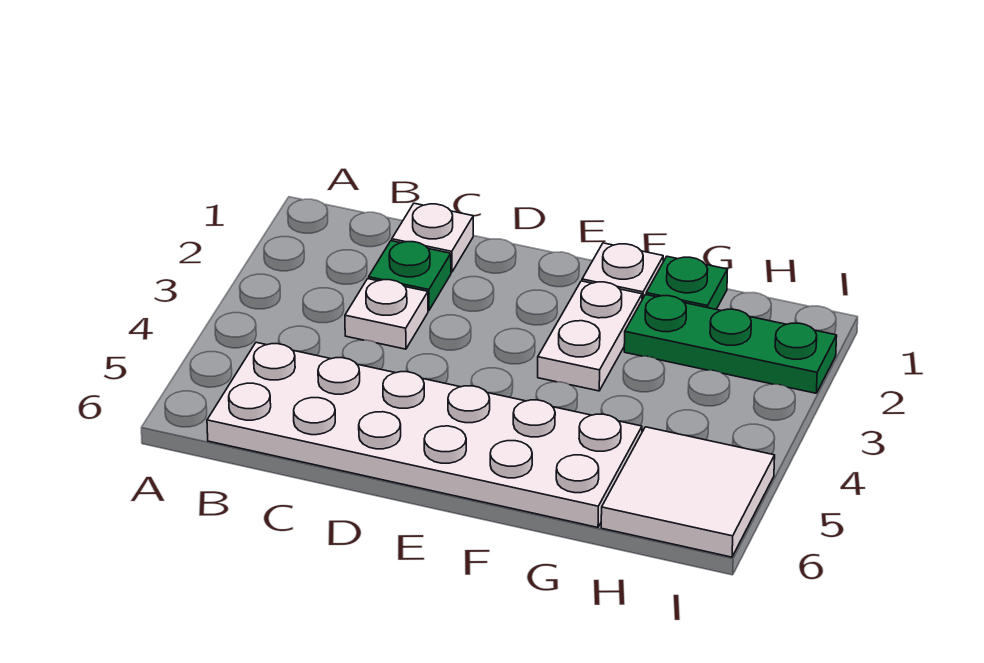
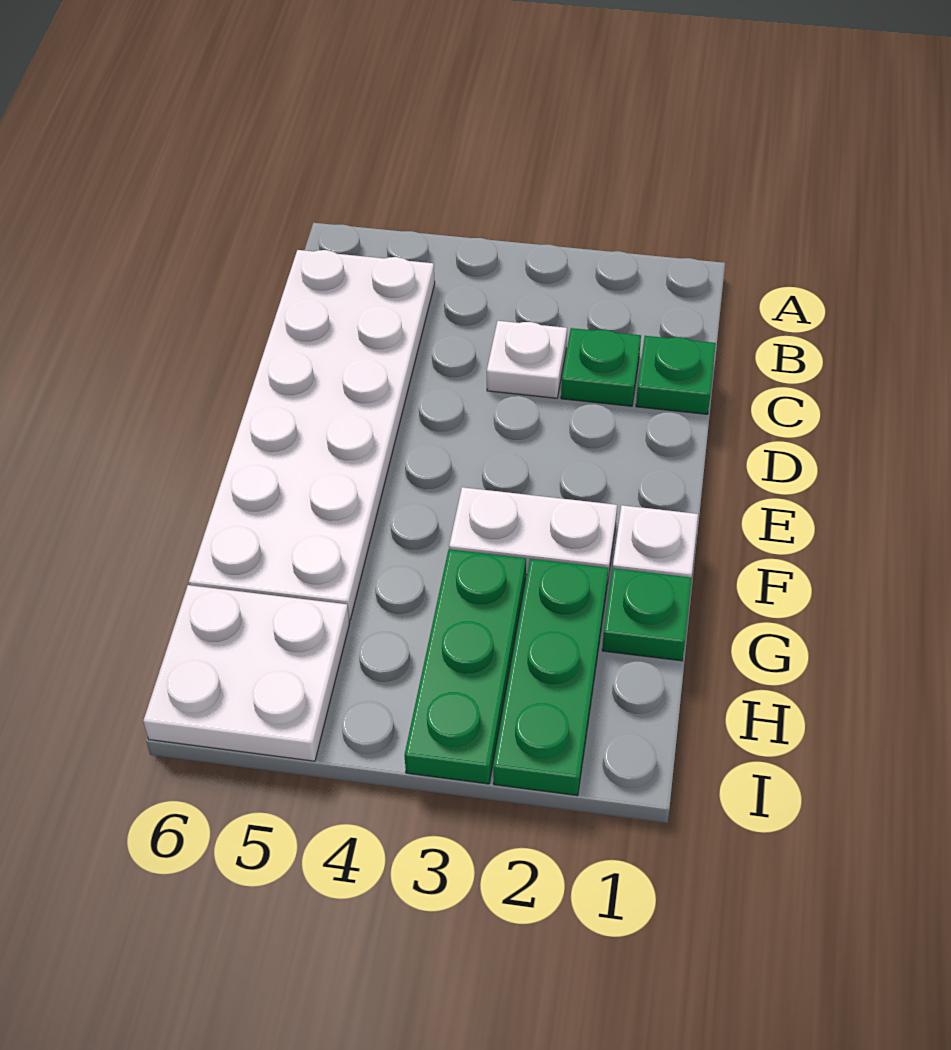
white plate C1 level 1 -> green plate C1 level 1
none -> green plate G3:I3 level 1
white tile H5:I6 level 1 -> white plate H5:I6 level 1

